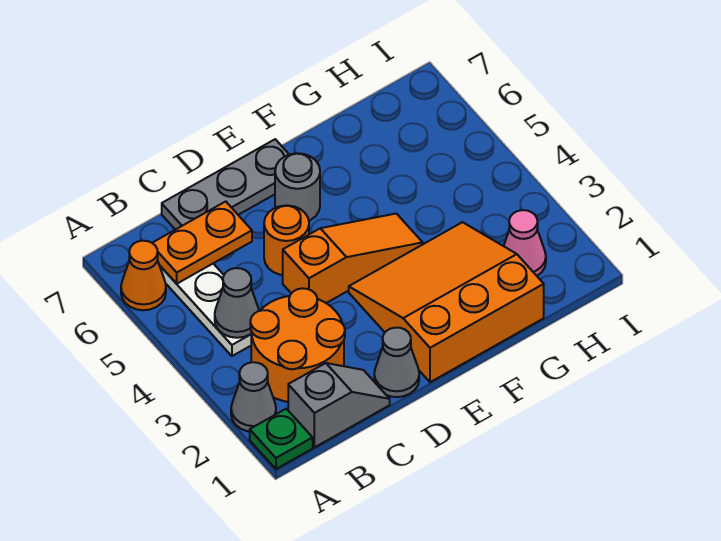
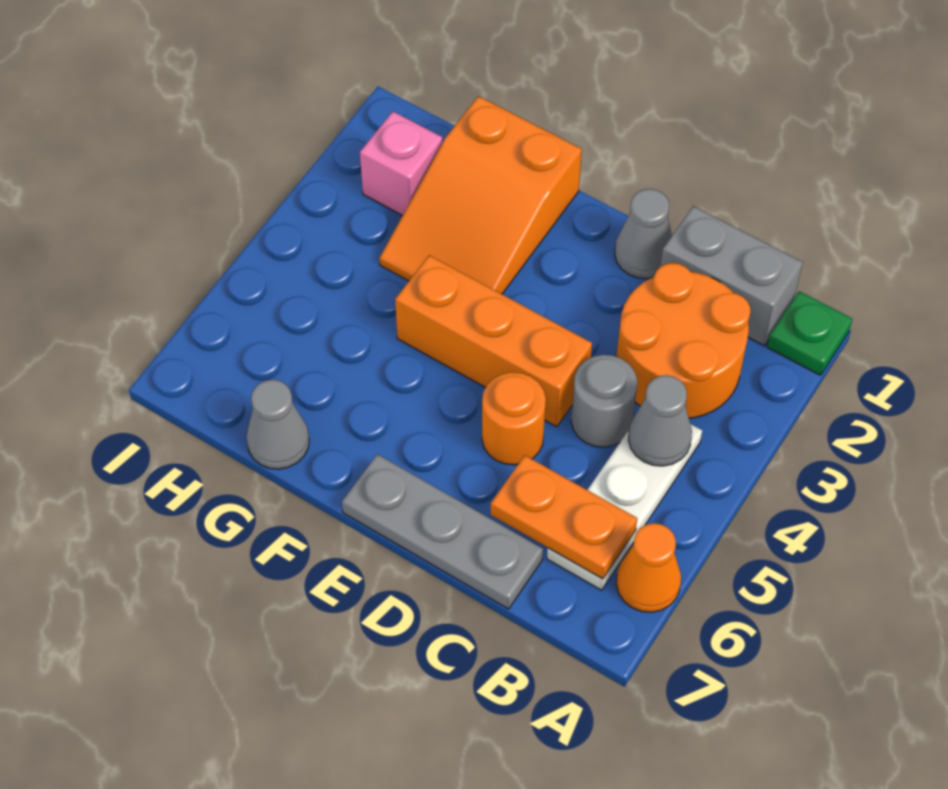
grey cone A2 level 1 -> grey cone G7 level 1
grey slope B1:C1 level 1 top B -> grey brick B1:C1 level 1
orange slope D4:F4 level 1 top D -> orange brick D4:F4 level 1
orange slope E1:G3 level 1 top 1 -> orange slope F1:G3 level 1 top 1
grey round brick E6 level 1 -> grey round brick C4 level 1
pink cone H2 level 1 -> pink brick H2 level 1

